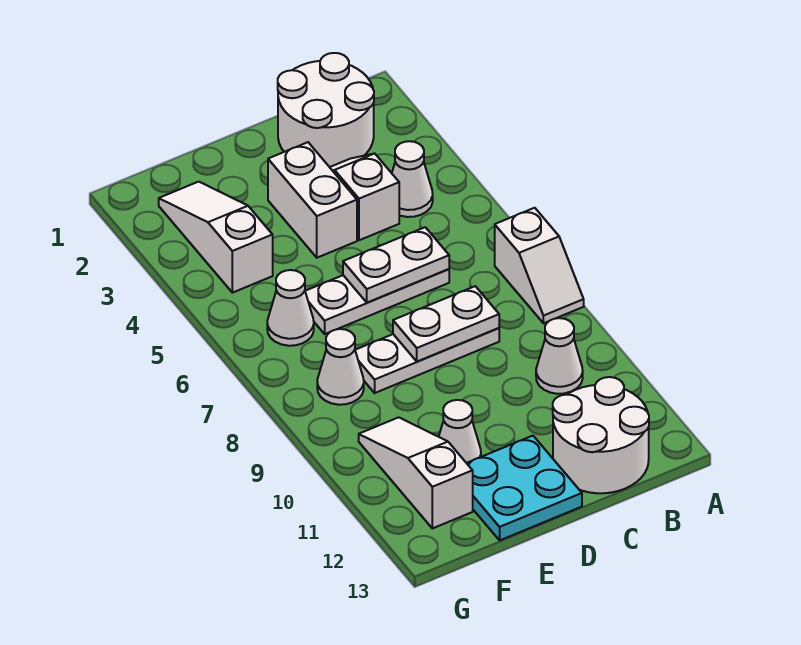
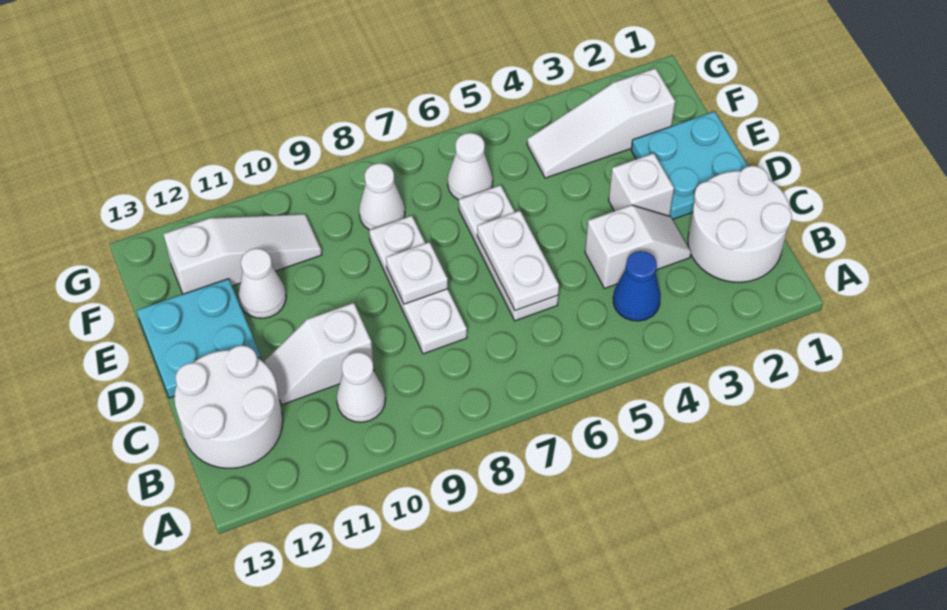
white slope A7:A8 level 1 top 7 -> white slope C10:C11 level 1 top 10
white cone B4 level 1 -> blue cone B4 level 1
white plate C8:D8 level 2 -> white plate D8 level 2
none -> cyan plate D1:E2 level 1
white brick D3:D4 level 1 -> white brick D3 level 1
white slope F2:F4 level 1 top 4 -> white slope F2:F4 level 1 top 2

